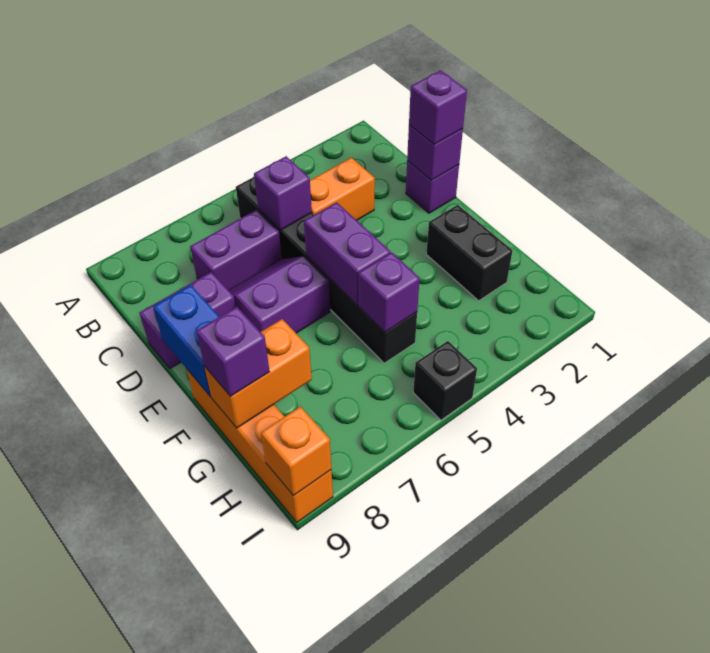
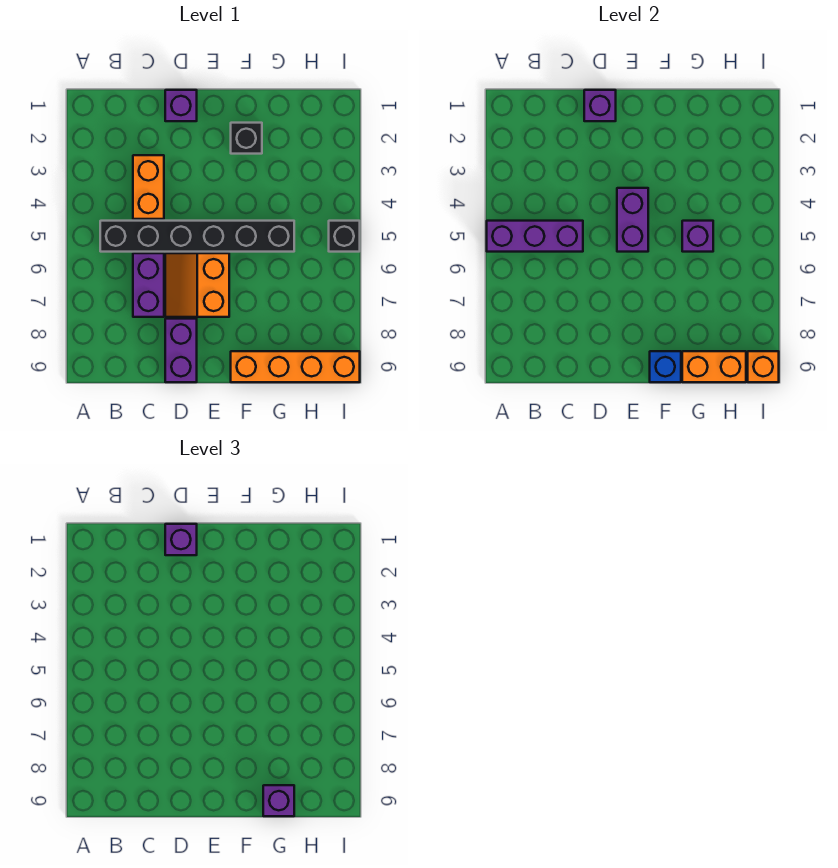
purple brick C5 level 2 -> purple brick A5:C5 level 2
purple slope D6:E7 level 1 top E -> orange slope D6:E7 level 1 top E
purple brick E5:F5 level 2 -> purple brick E4:E5 level 2
blue brick E9:F9 level 2 -> blue brick F9 level 2
black brick F2:G2 level 1 -> black brick F2 level 1
orange brick G8:G9 level 2 -> orange brick G9:H9 level 2

